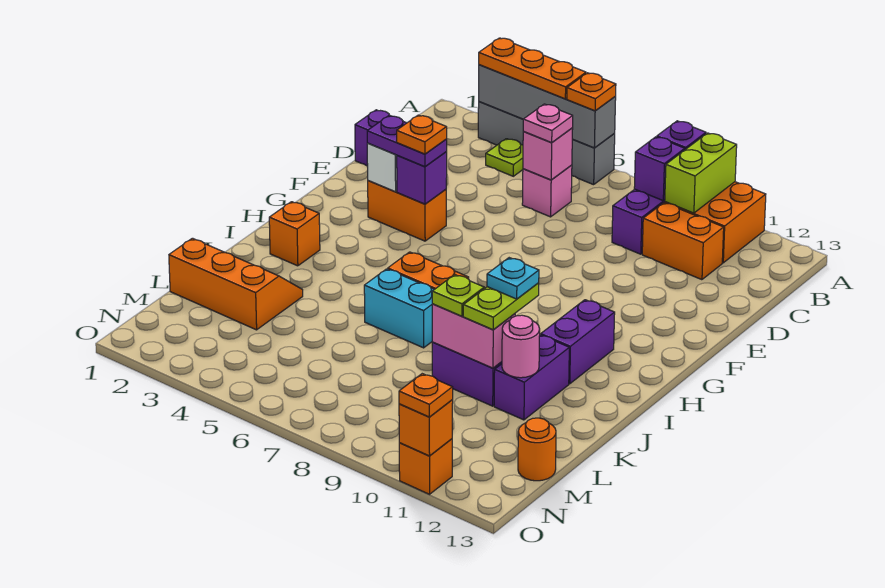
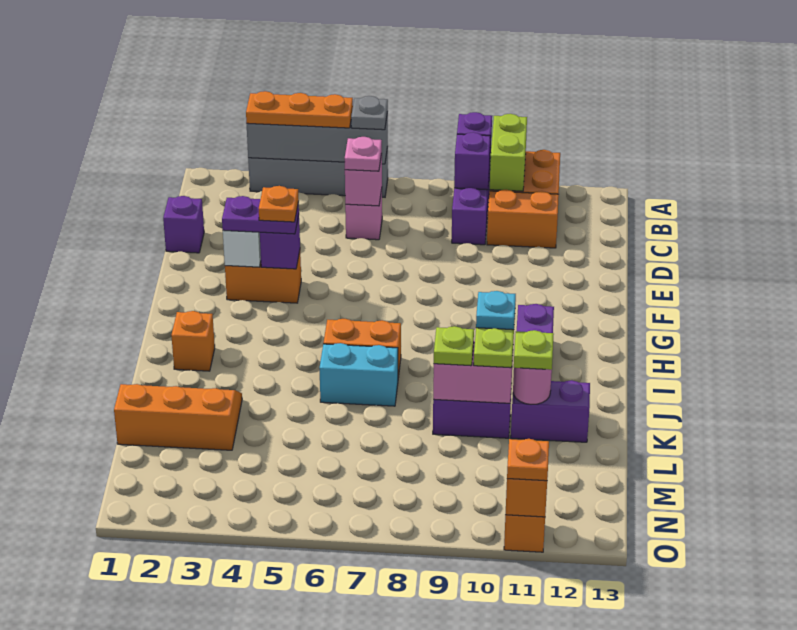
orange plate A6 level 3 -> grey plate A6 level 3
lime plate B4 level 1 -> lime plate K11 level 3
purple brick J11:K11 level 1 -> purple brick K11:K12 level 1
orange round brick M13 level 1 -> none

